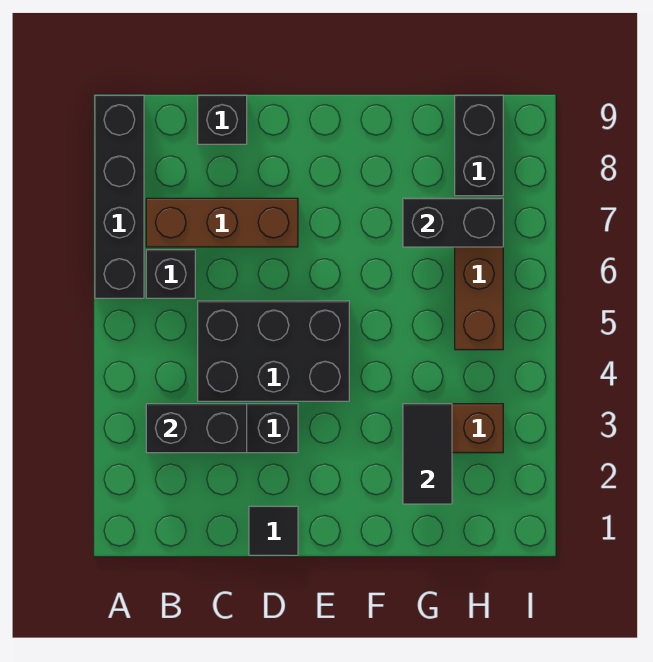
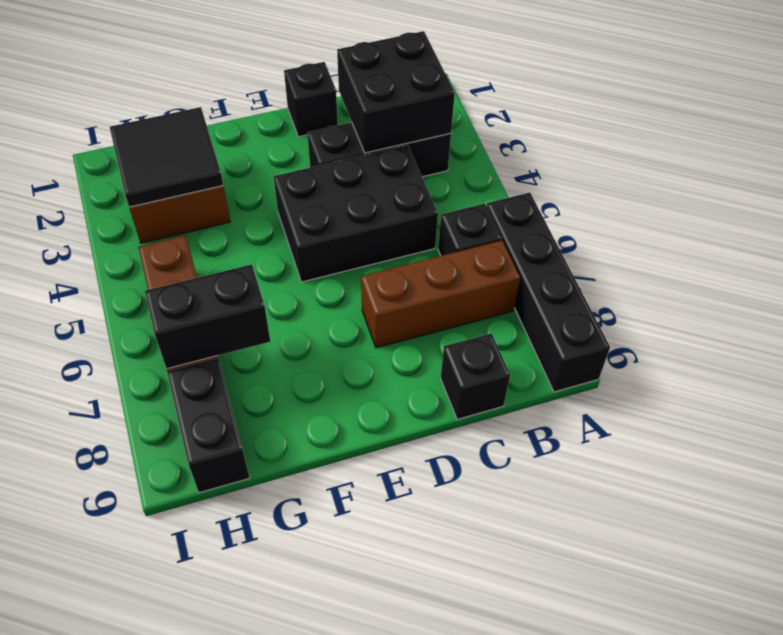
black brick B3:C3 level 2 -> black brick B2:C3 level 2
black tile D1 level 1 -> black brick D1 level 1
black tile G2:G3 level 2 -> black tile G2:H3 level 2

